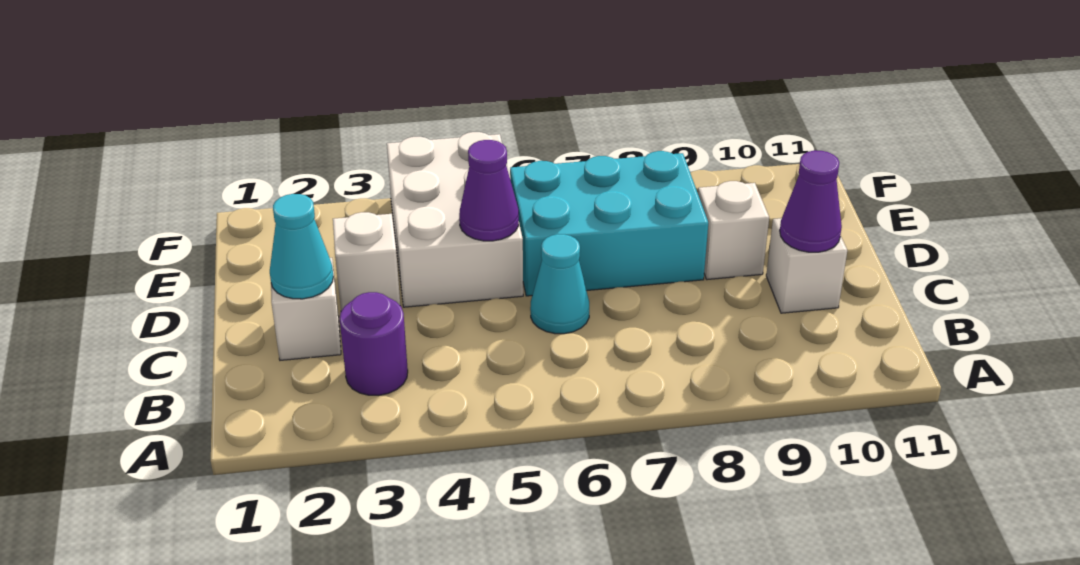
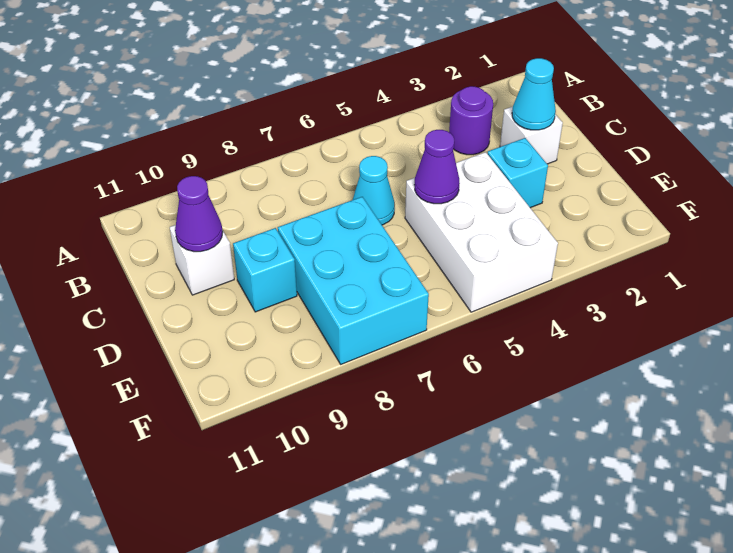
white brick D3 level 1 -> cyan brick D3 level 1
cyan brick D6:E8 level 1 -> cyan brick D7:F8 level 1
white brick D9 level 1 -> cyan brick D9 level 1

